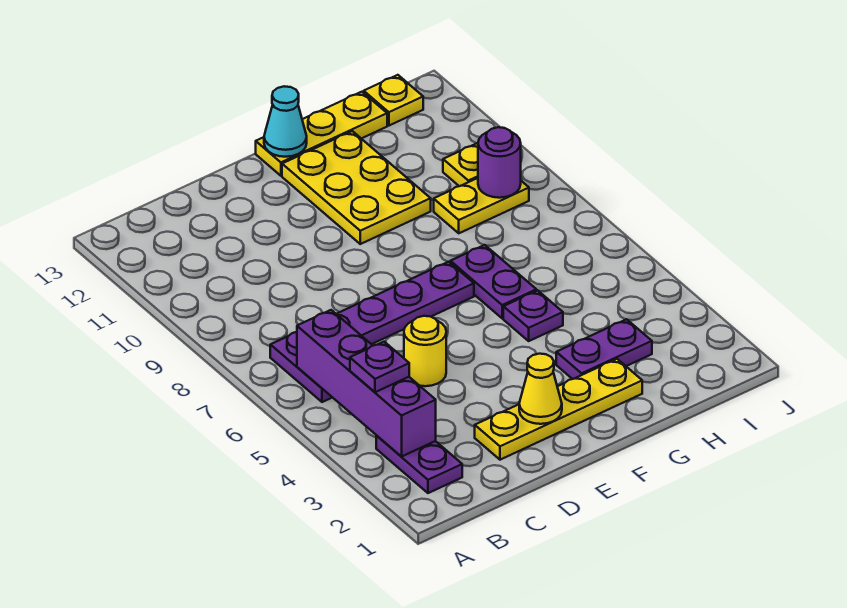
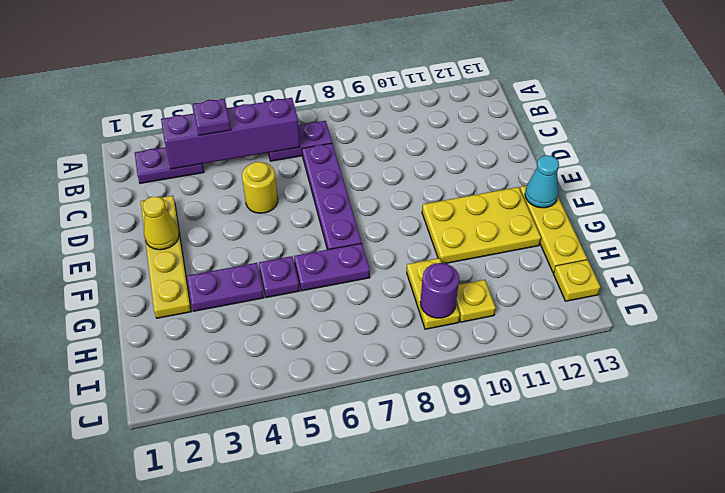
purple plate G3:H3 level 1 -> purple plate G3:G4 level 1

